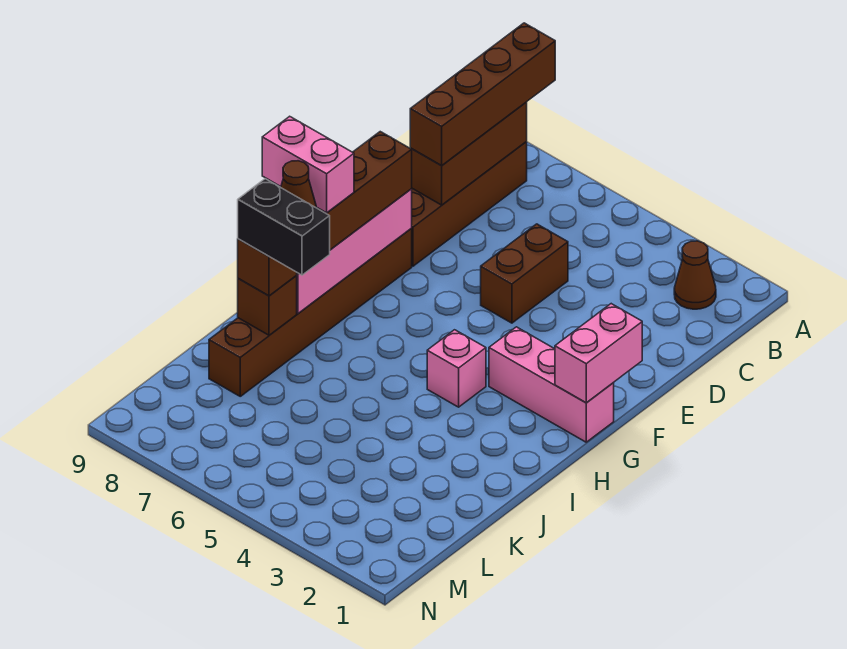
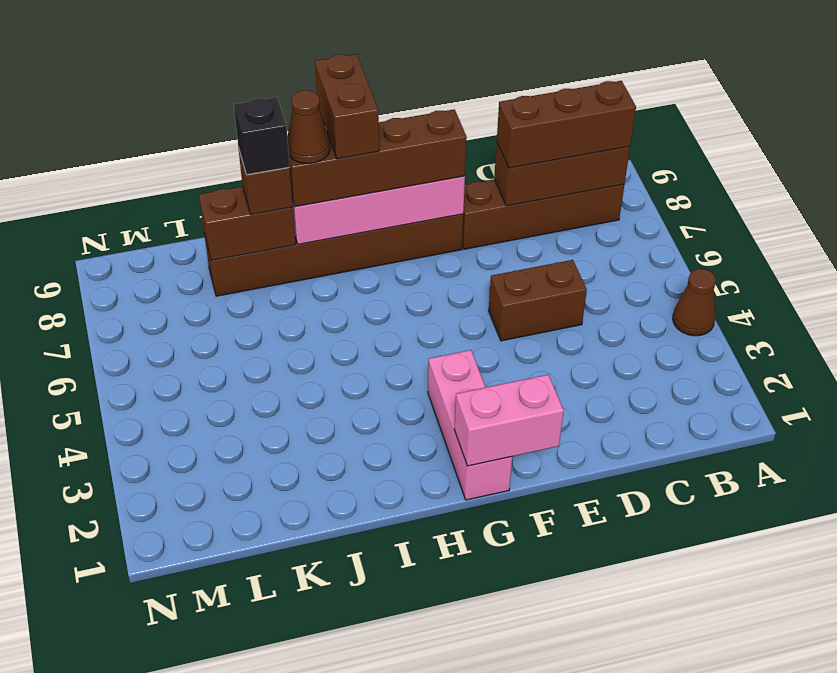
brown brick A8:D8 level 3 -> brown brick B8:D8 level 3
brown cone B2 level 1 -> brown cone A4 level 1
pink brick H4 level 1 -> none
pink brick H8:H9 level 4 -> brown brick H8:H9 level 4
black brick J7:J8 level 4 -> black brick J8 level 4
brown brick J8 level 2 -> brown brick J8:K8 level 2

